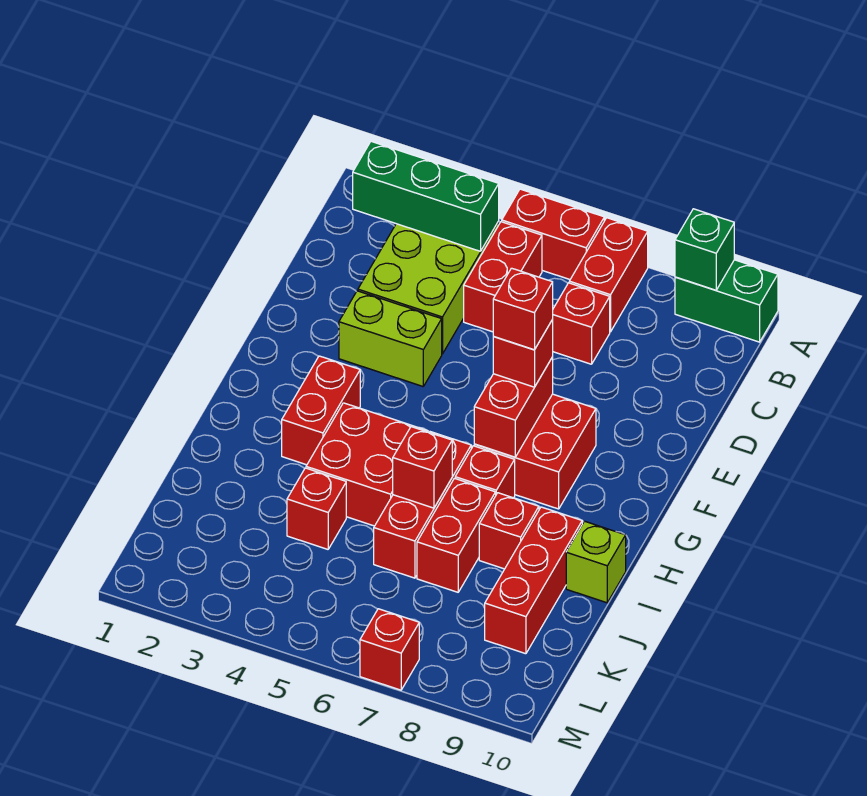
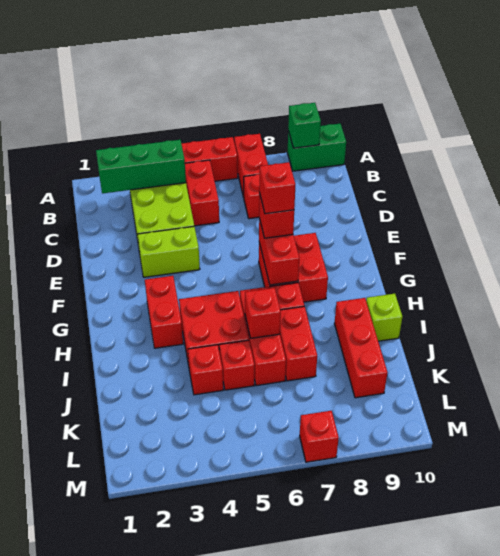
red brick I8 level 1 -> red brick J5 level 1

